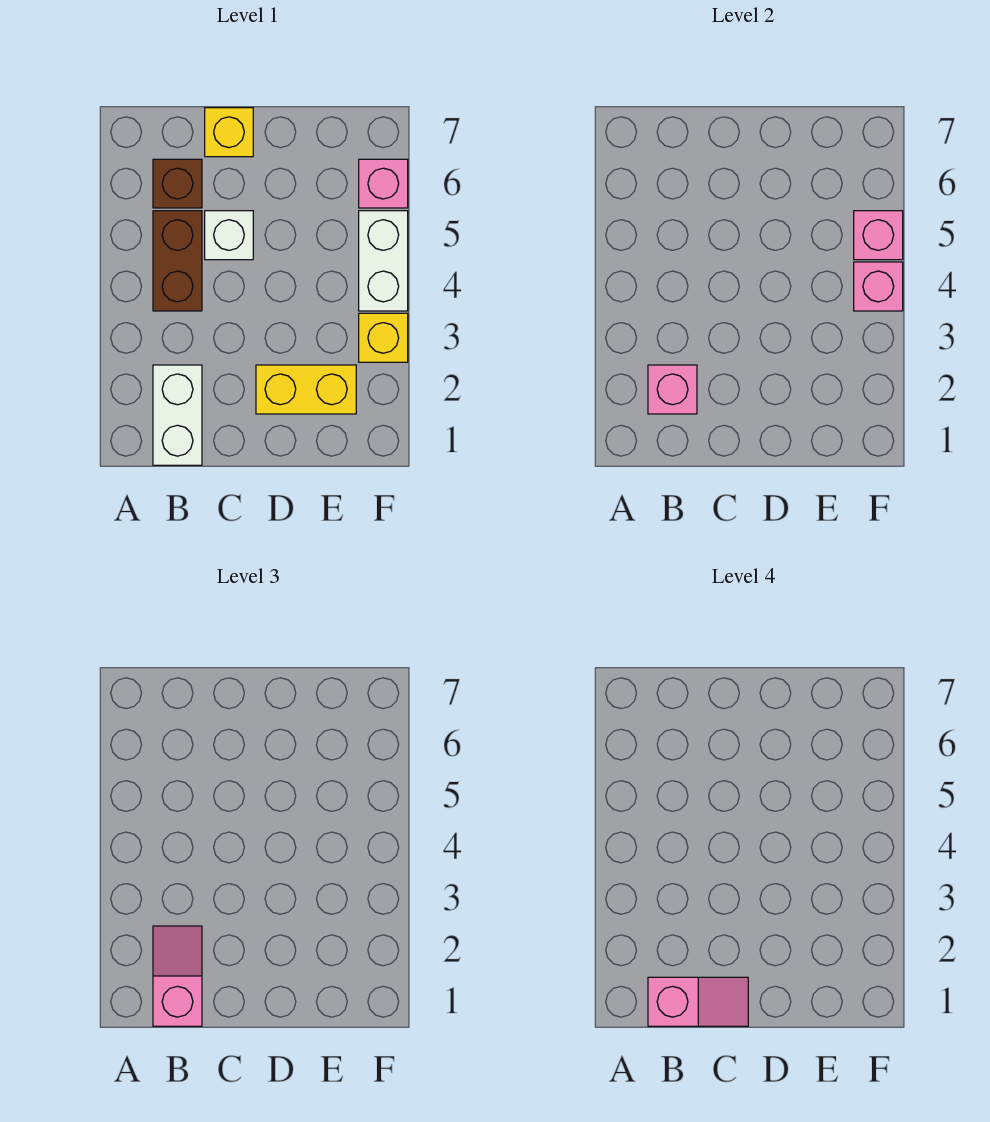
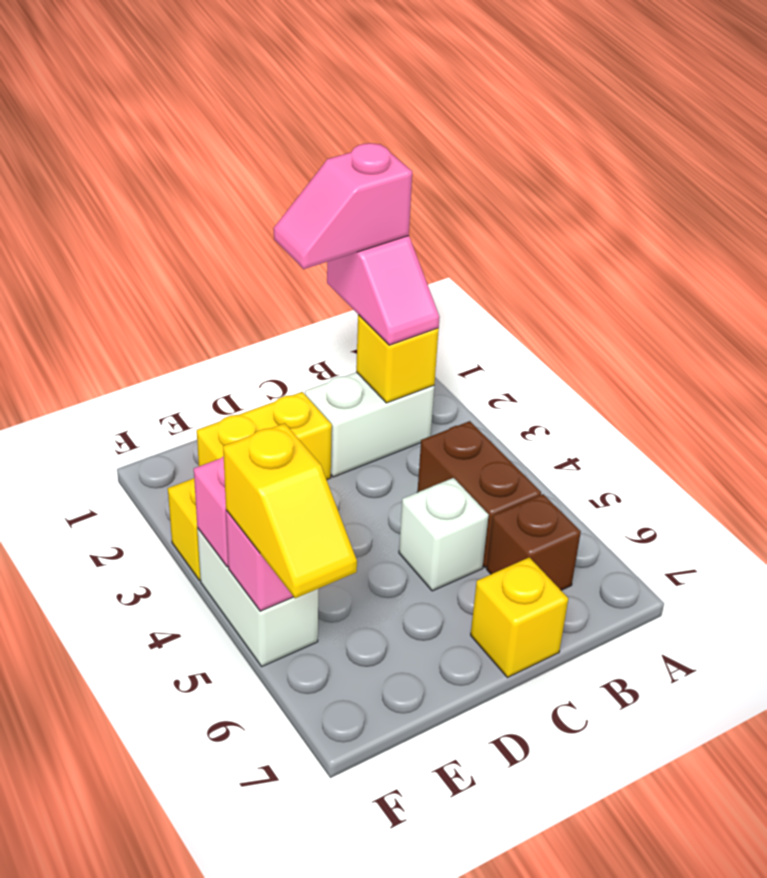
white brick B1:B2 level 1 -> white brick B2:C2 level 1
pink brick B2 level 2 -> yellow brick B2 level 2
none -> yellow slope F5:F6 level 3 top 5
pink brick F6 level 1 -> none

